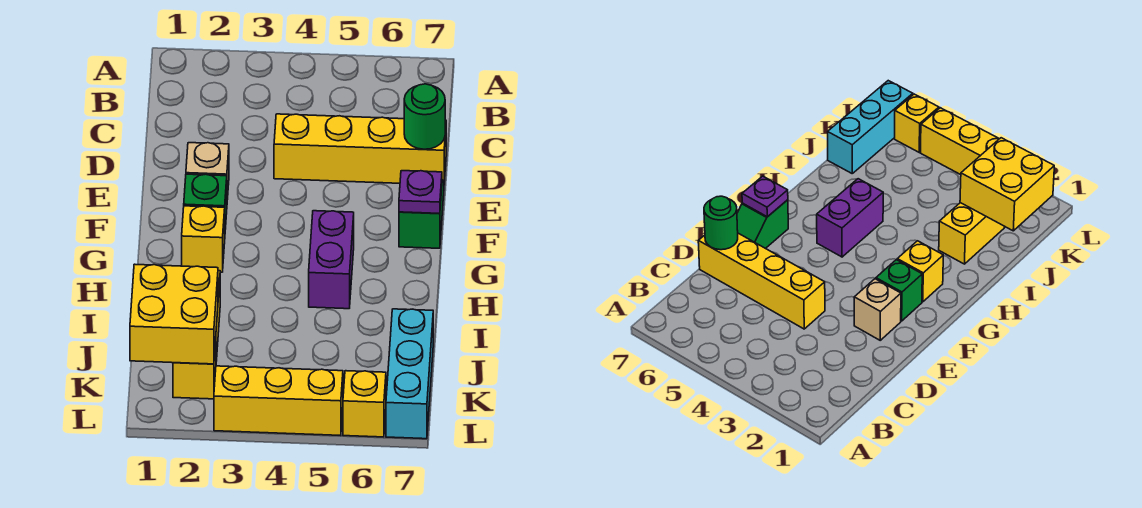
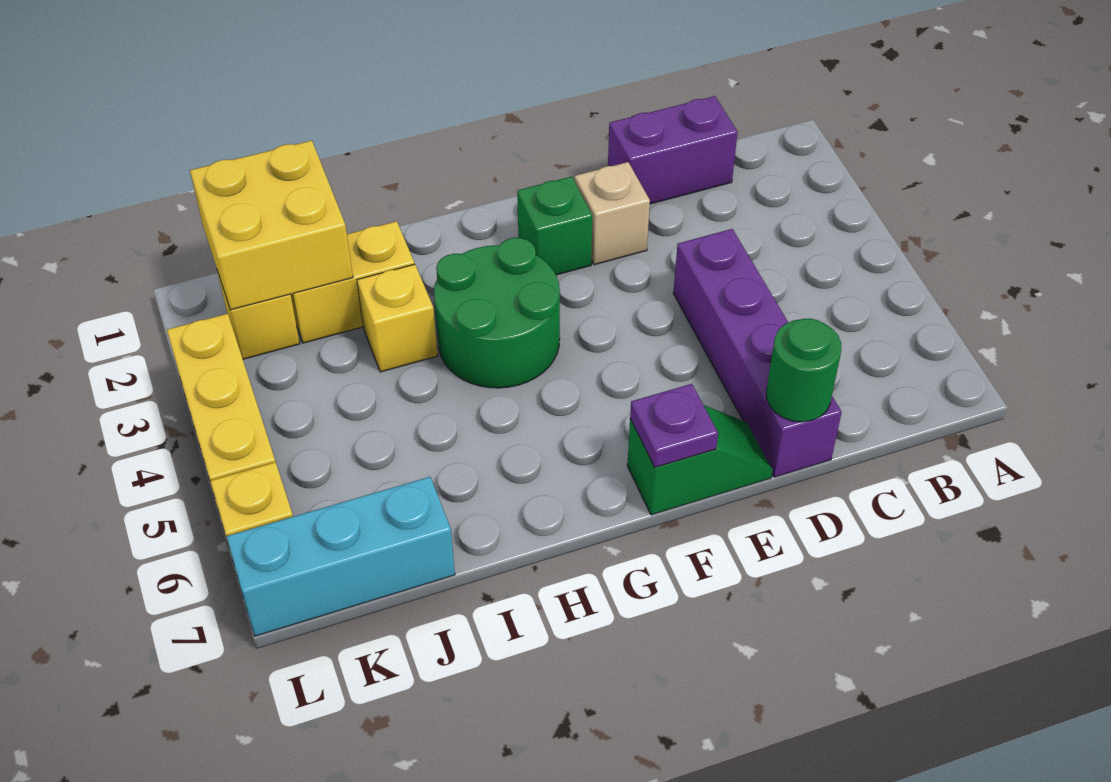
yellow brick D4:D7 level 1 -> purple brick D4:D7 level 1
yellow brick G2 level 1 -> yellow brick I3 level 1
none -> green round brick G3:H4 level 1
purple brick G5:H5 level 1 -> purple brick C1:D1 level 1

